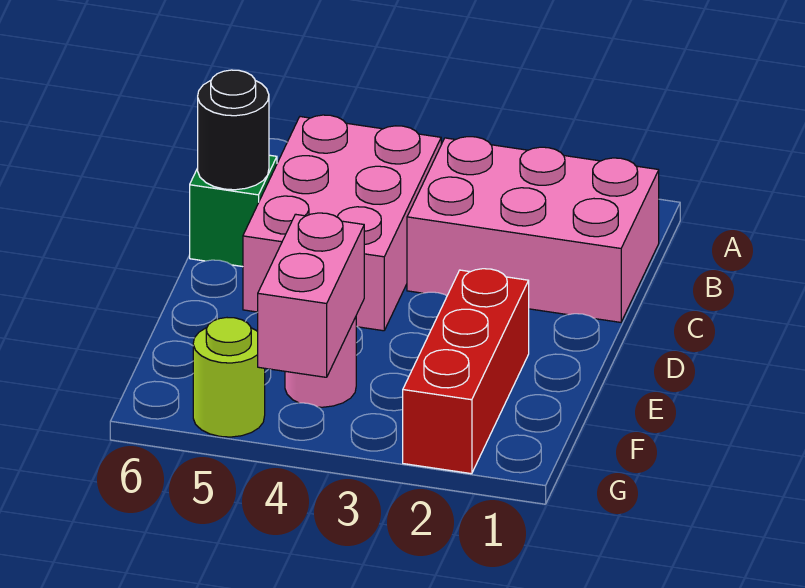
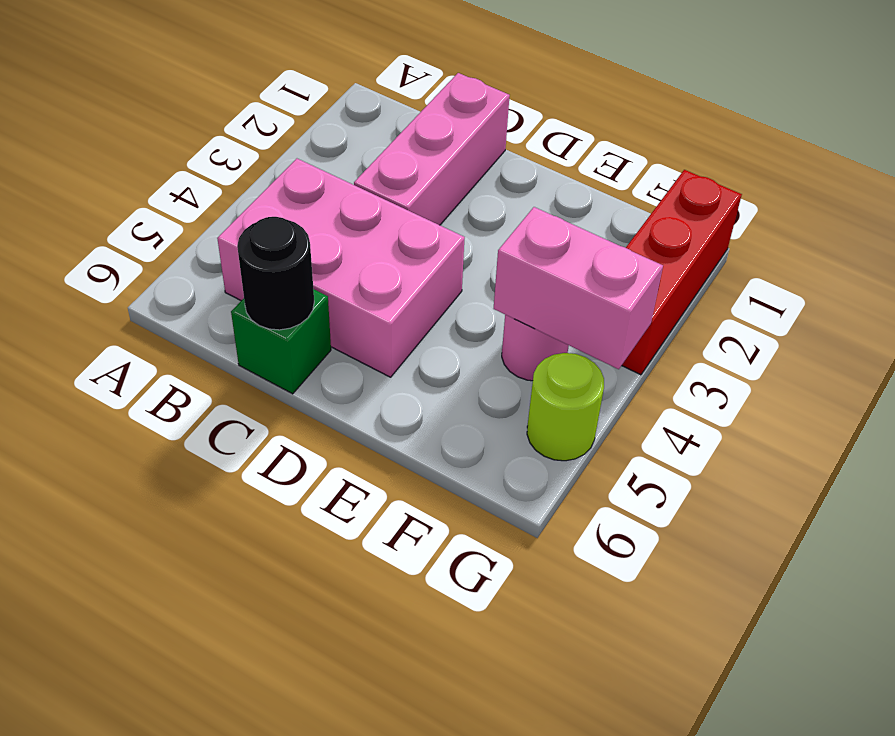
pink brick B1:C3 level 1 -> pink brick C1:C3 level 1
red brick E2:G2 level 1 -> red brick G1:G3 level 1

